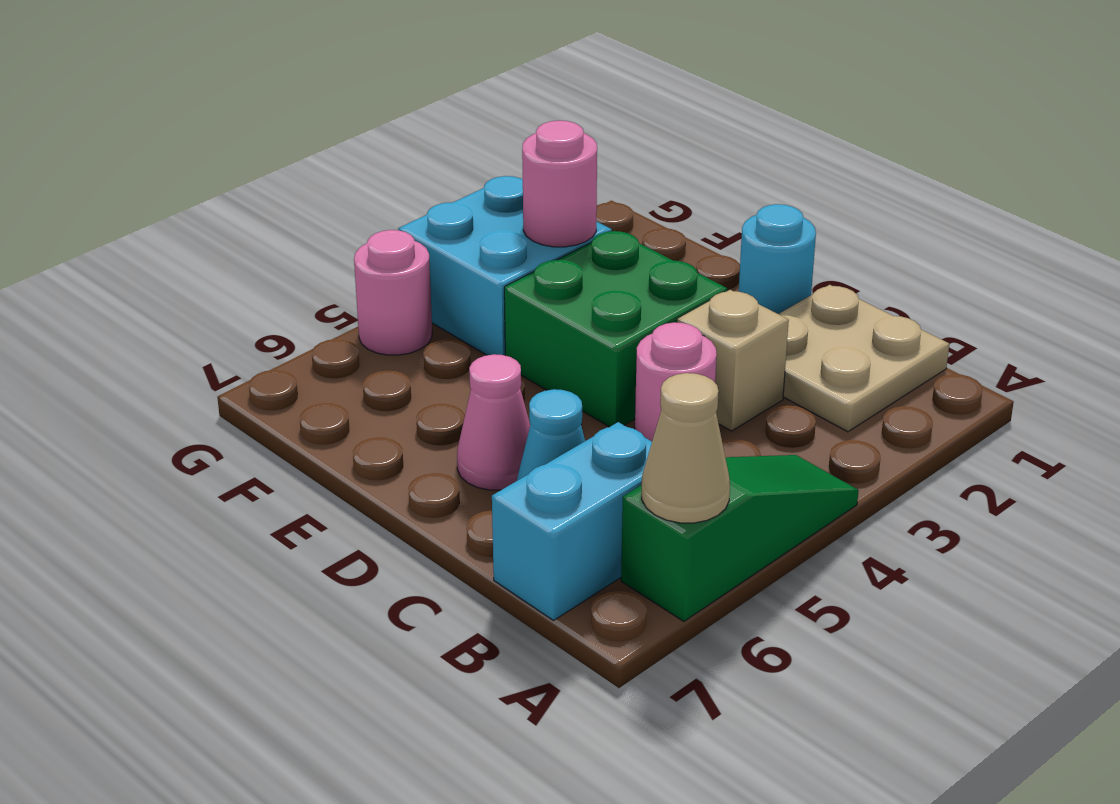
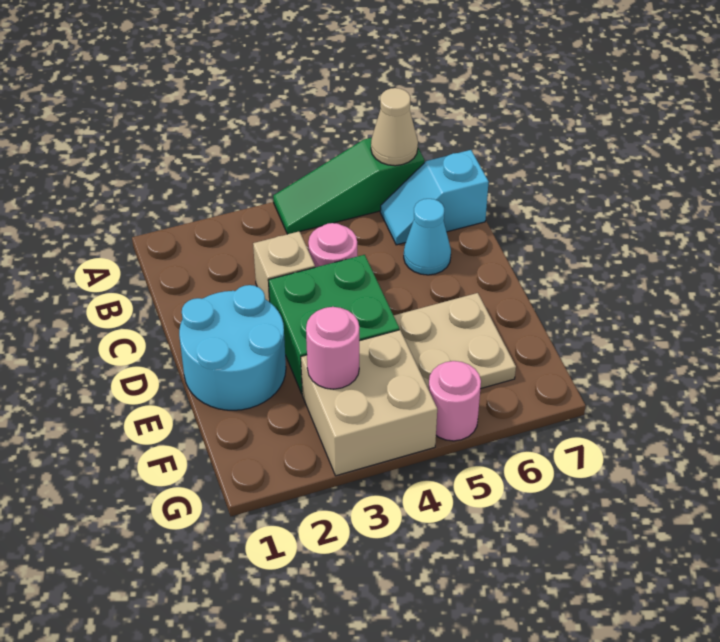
tan plate B1:C2 level 1 -> tan plate E5:F6 level 1
cyan brick B6:B7 level 1 -> cyan slope B6:B7 level 1 top 7
cyan round brick D1 level 1 -> cyan round brick D1:E2 level 1
pink cone D6 level 1 -> none
cyan brick F3:G4 level 1 -> tan brick F3:G4 level 1

